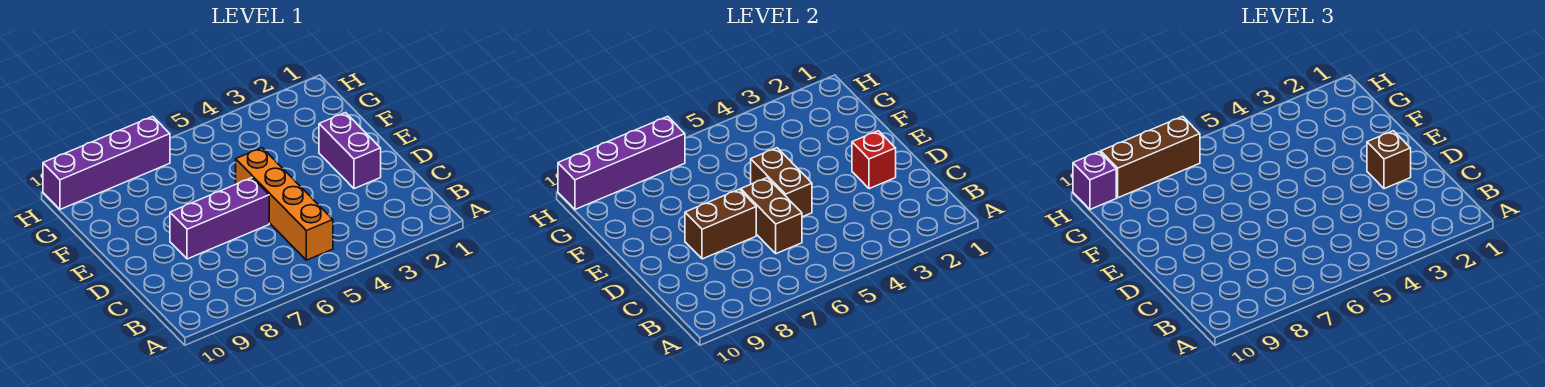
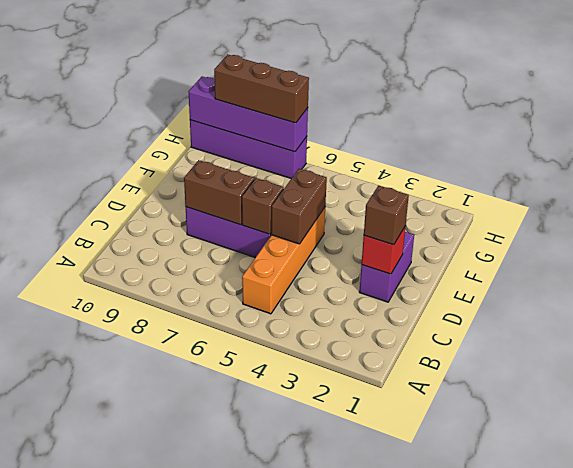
brown brick C6:D6 level 2 -> brown brick D6 level 2
purple brick H10 level 3 -> none

